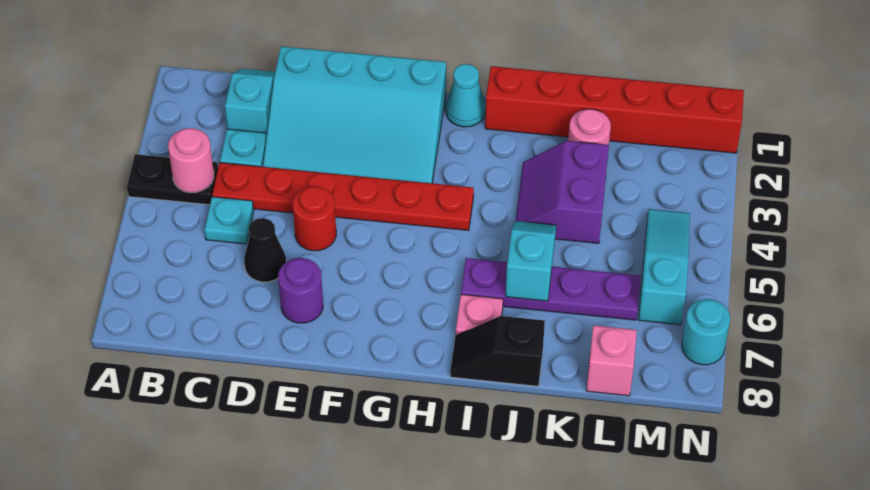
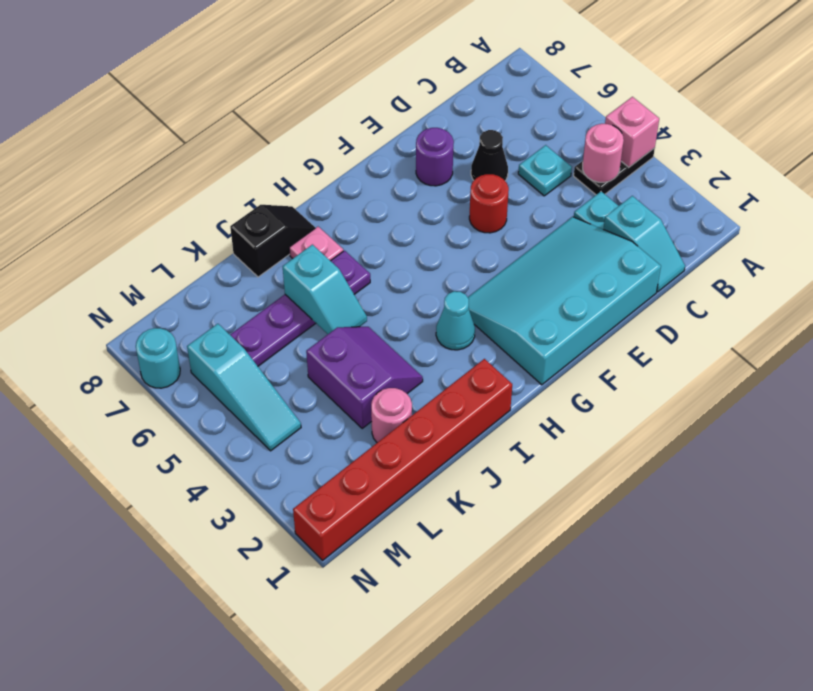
red plate C4:H4 level 1 -> none
cyan cone H1 level 1 -> cyan cone H3 level 1
pink brick L8 level 1 -> pink brick A4 level 2

